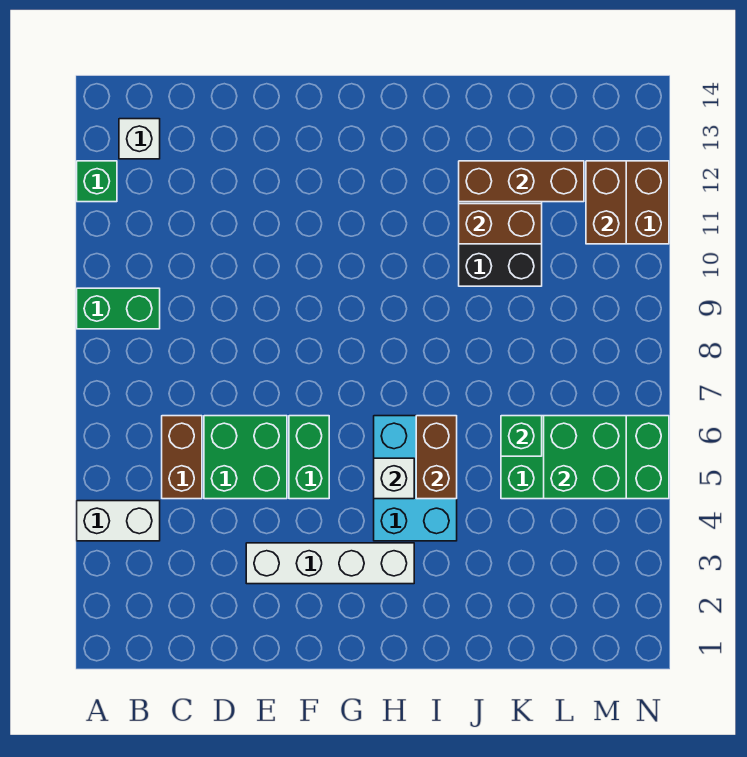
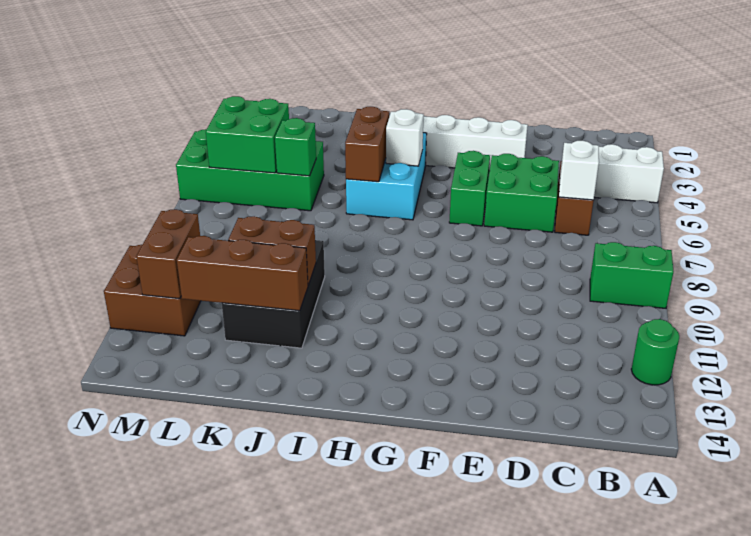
green brick A12 level 1 -> green round brick A12 level 1
white brick B13 level 1 -> white brick C6 level 2

